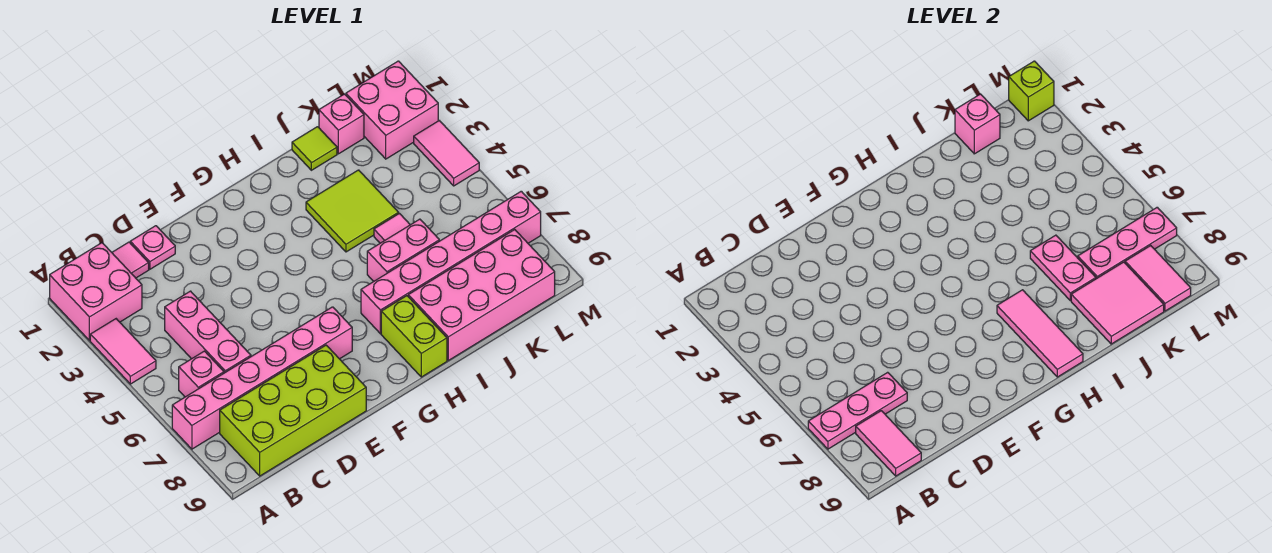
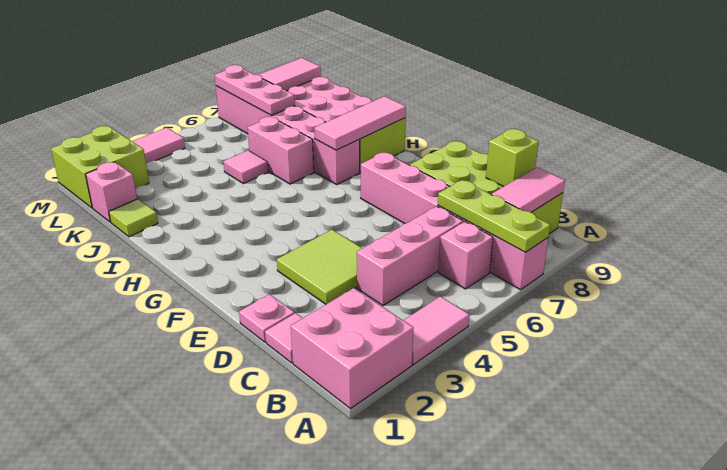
pink plate A7:C7 level 2 -> lime plate A7:C7 level 2
lime tile I3:J4 level 1 -> lime tile D3:E4 level 1
pink plate J6:J7 level 2 -> none
pink tile J8:K9 level 2 -> none
pink brick K1 level 2 -> none
pink brick L1:M2 level 1 -> lime brick L1:M2 level 1
lime brick M1 level 2 -> lime brick C9 level 2

